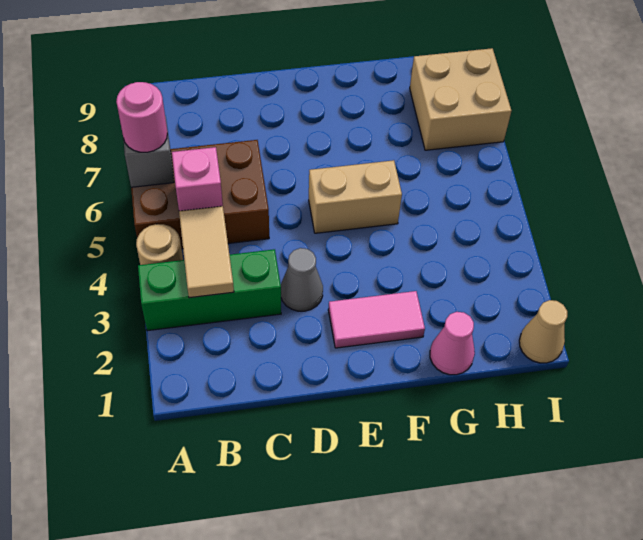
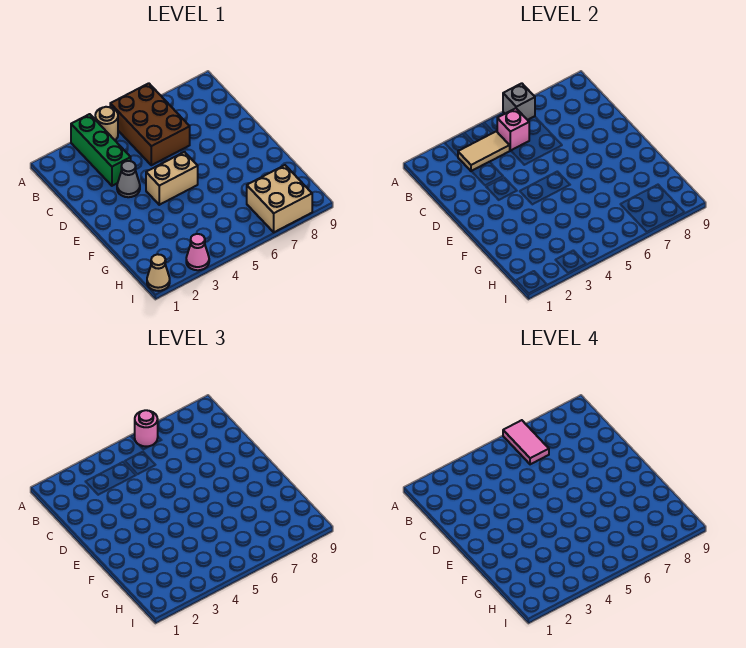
pink tile E2:F2 level 1 -> pink tile A6:B6 level 4
tan brick E5:F5 level 1 -> tan brick E4:E5 level 1
pink cone G1 level 1 -> pink cone I3 level 1

